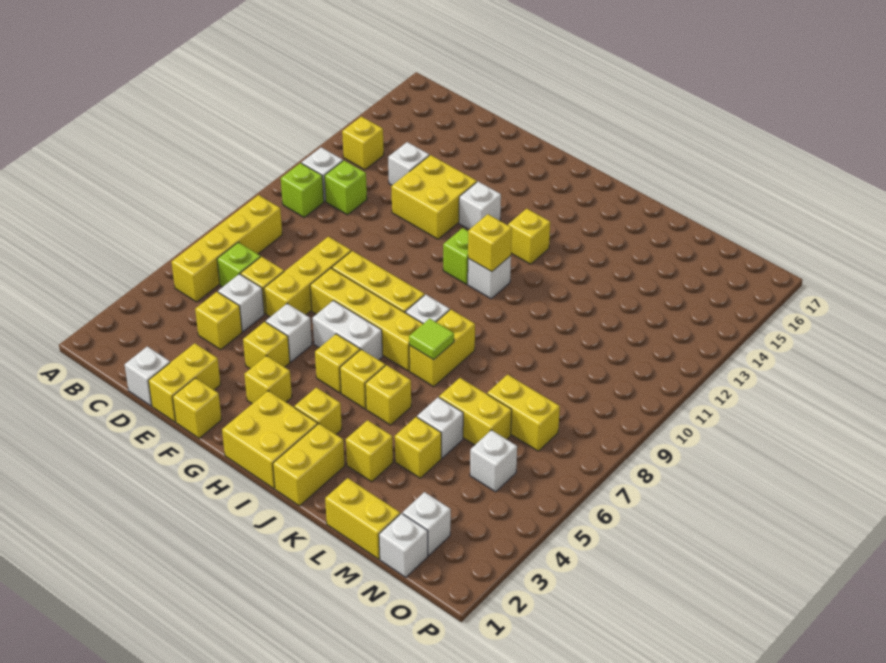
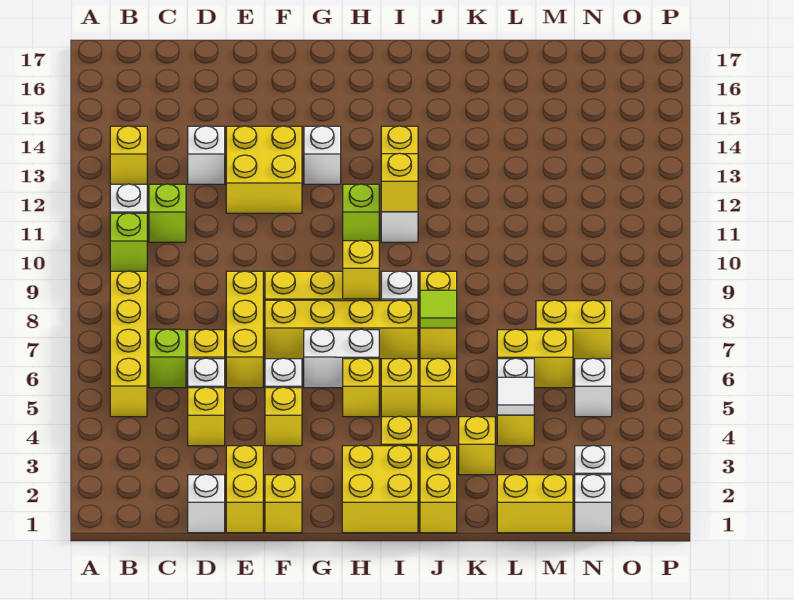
yellow brick G3 level 1 -> yellow brick H8 level 2
none -> white tile L4 level 2

